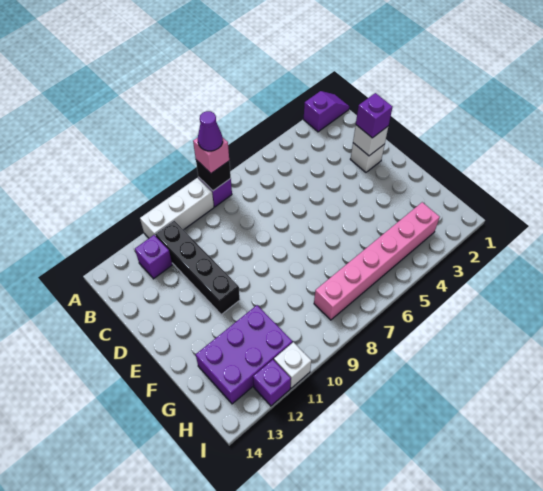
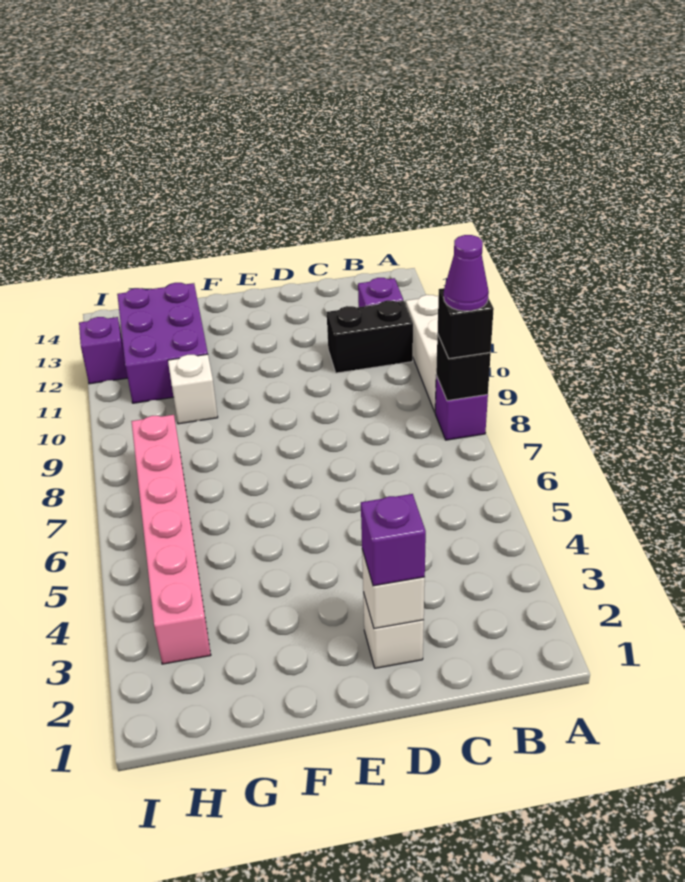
purple slope A1:A2 level 1 top 2 -> none
pink brick A8 level 3 -> black brick A8 level 3
black brick B11:E11 level 1 -> black brick B11:C11 level 1
white brick I11 level 1 -> white brick G10 level 1

